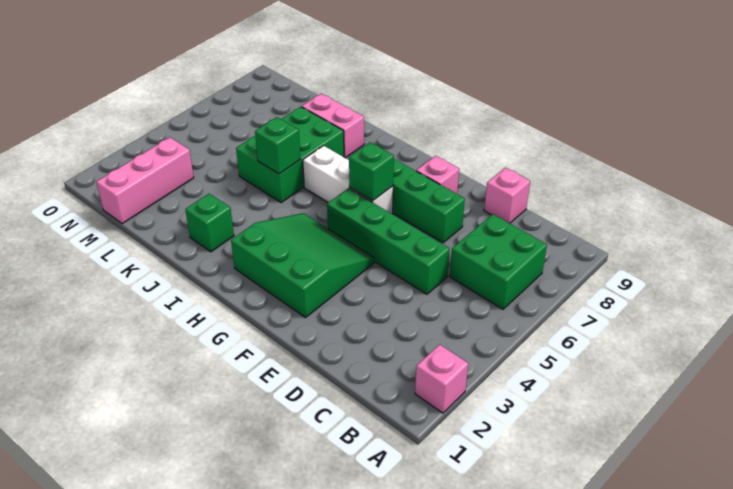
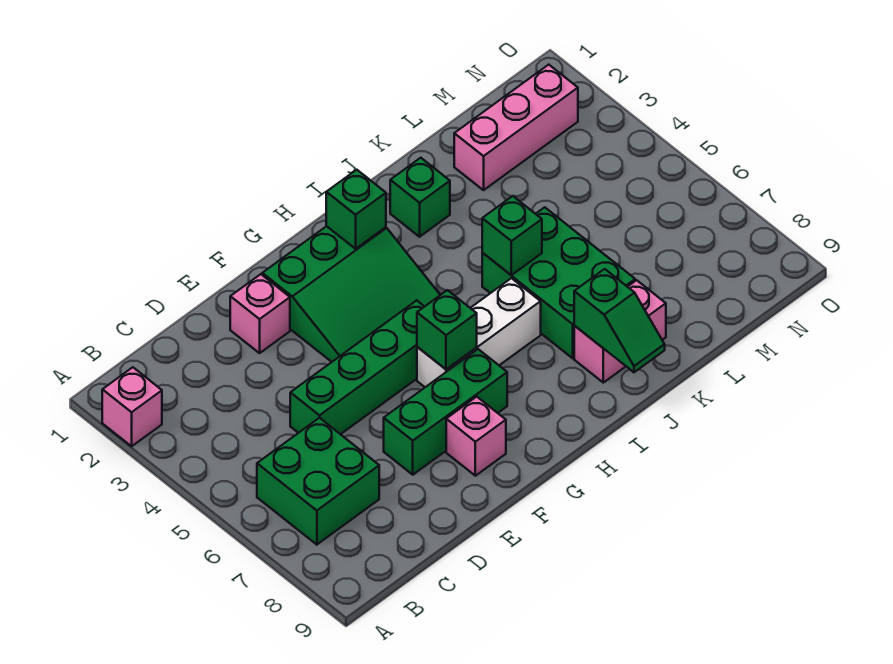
pink brick D9 level 1 -> pink brick E2 level 1
none -> green brick H2 level 2
none -> green slope J8:J9 level 2 top 8
pink brick M1:M3 level 1 -> pink brick L2:N2 level 1

